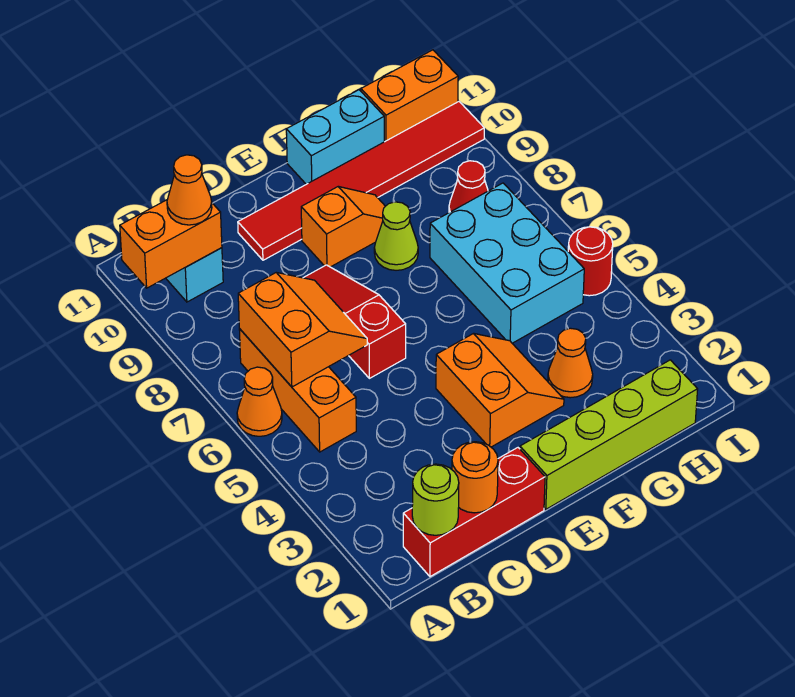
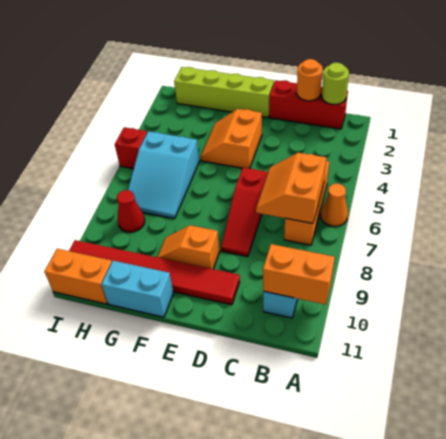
orange cone B10 level 3 -> none
lime cone F8 level 1 -> none
orange cone G3 level 1 -> none
cyan brick G5:H7 level 1 -> cyan slope G5:H7 level 1 top 5
red round brick I5 level 1 -> red brick I5 level 1

